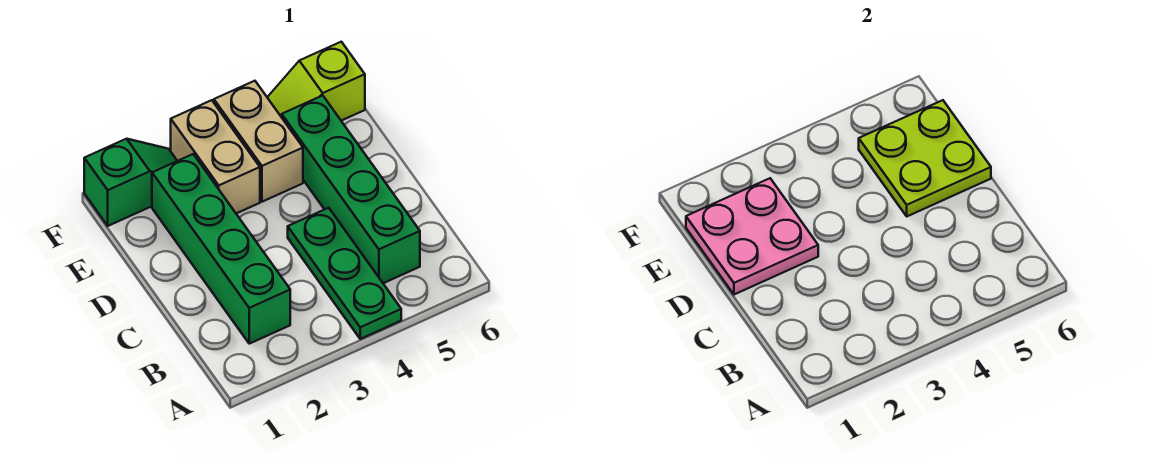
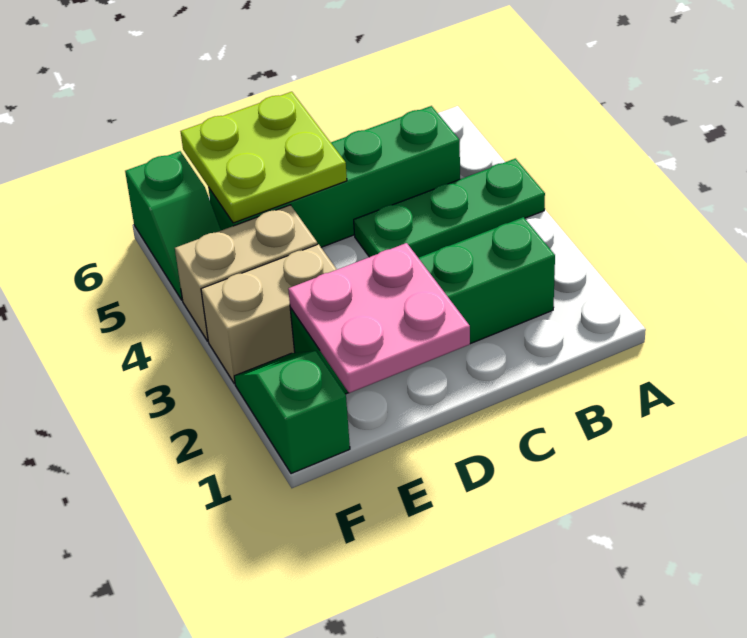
lime slope F5:F6 level 1 top 6 -> green slope F5:F6 level 1 top 6

